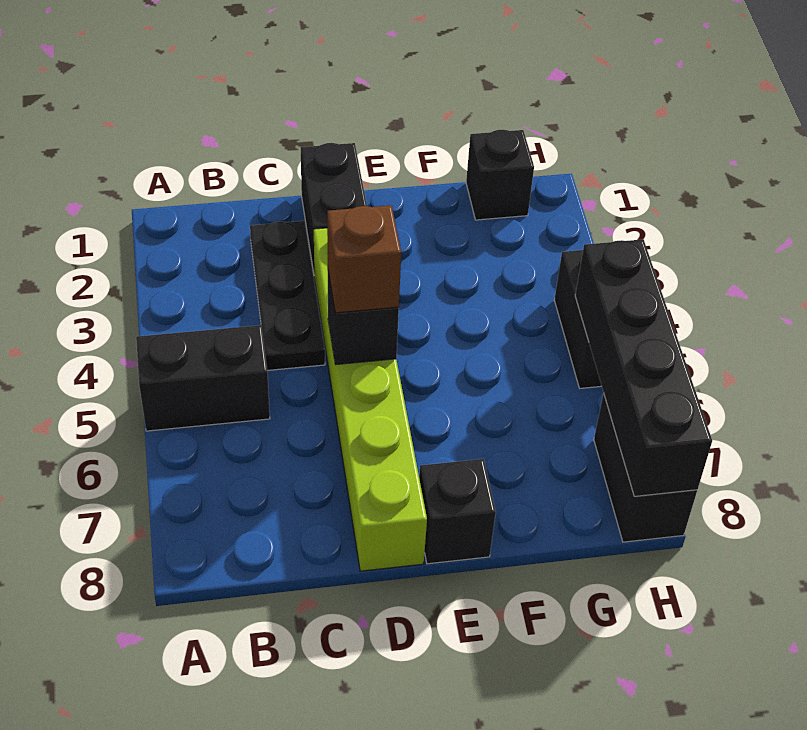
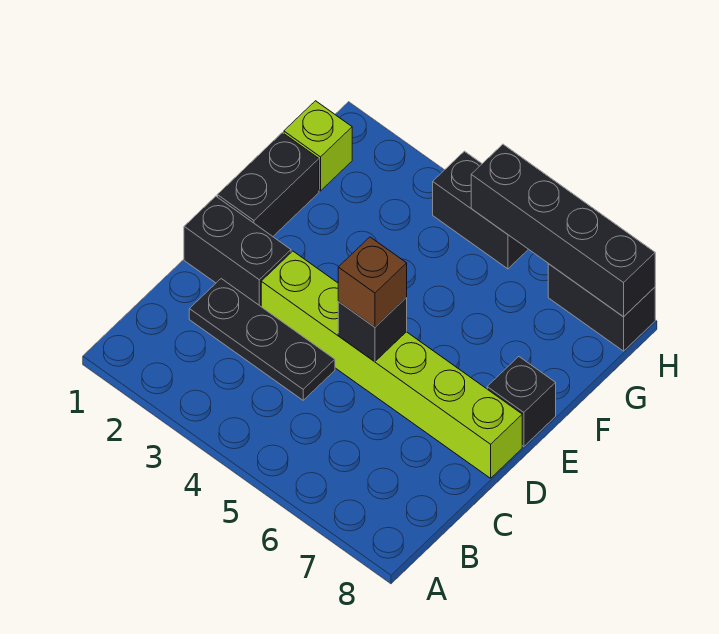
black brick A5:B5 level 1 -> black brick E1:F1 level 1
black brick G1 level 1 -> lime brick G1 level 1

